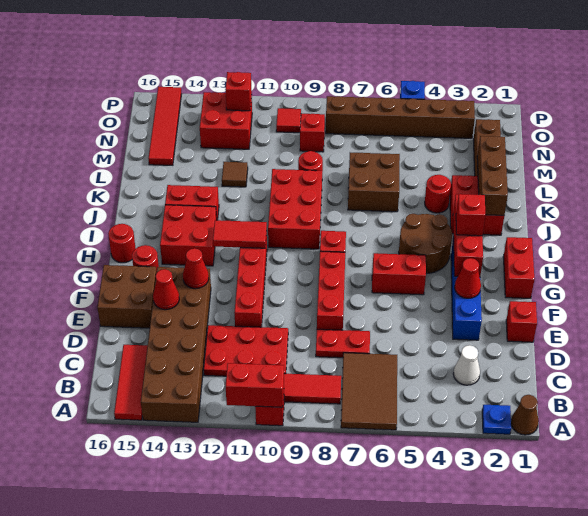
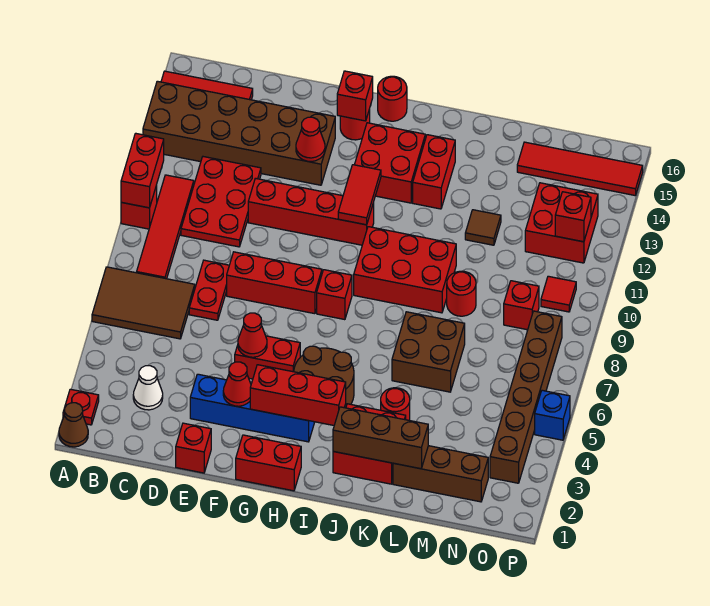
blue plate A2 level 1 -> red plate A2 level 1
red cone E14 level 2 -> red cone F5 level 2
brown brick E15:F16 level 1 -> none
red brick G5:G6 level 1 -> red brick F5:G5 level 1
red brick H3 level 3 -> red brick G15 level 2

